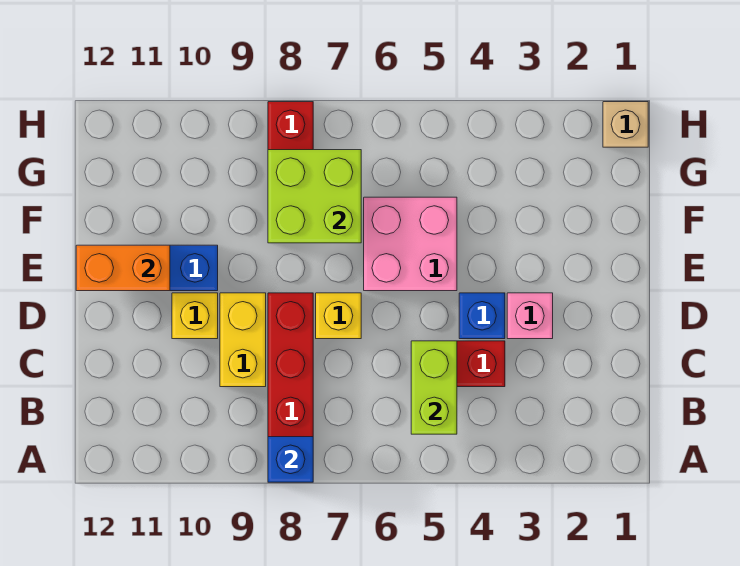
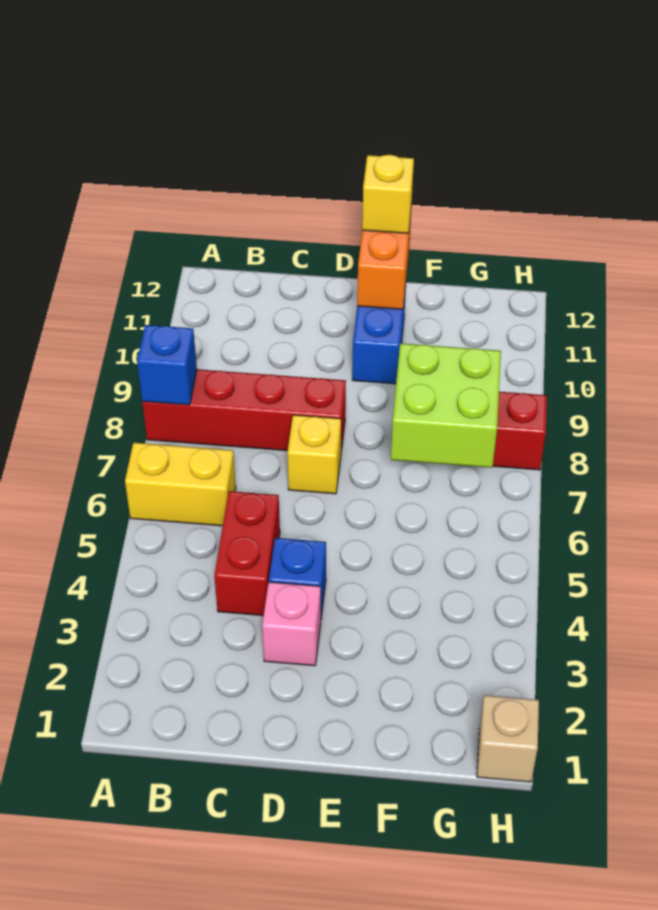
lime brick B5:C5 level 2 -> none
yellow brick C9:D9 level 1 -> yellow brick A6:B6 level 1
yellow brick D10 level 1 -> yellow brick E12 level 3
pink brick E5:F6 level 1 -> none

